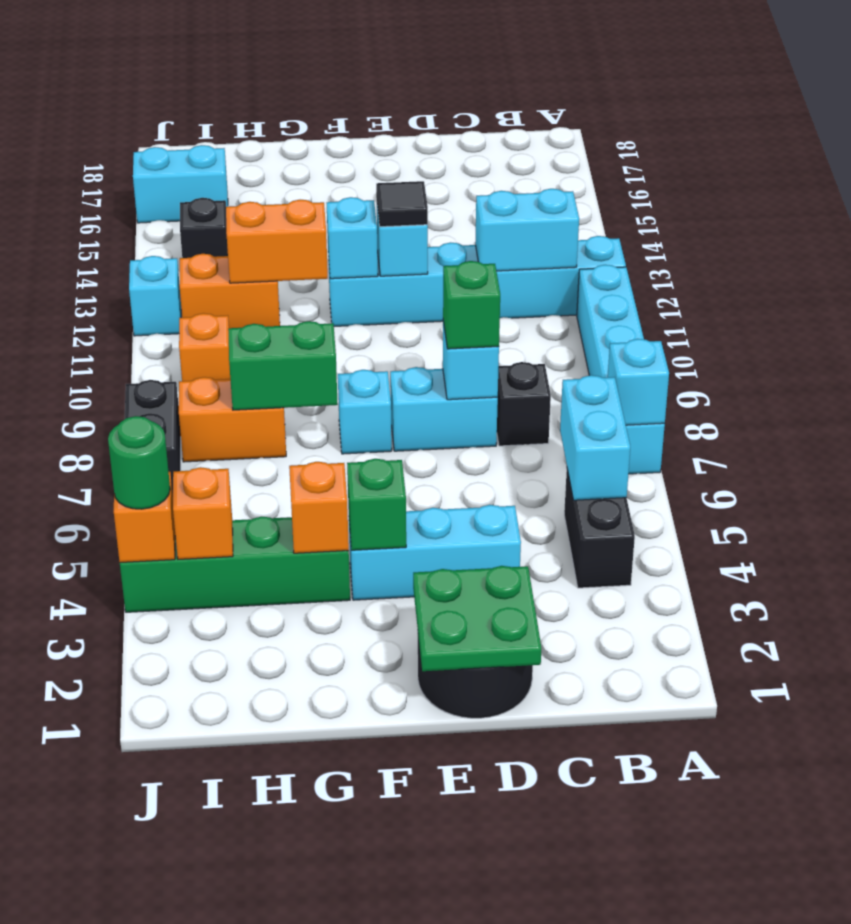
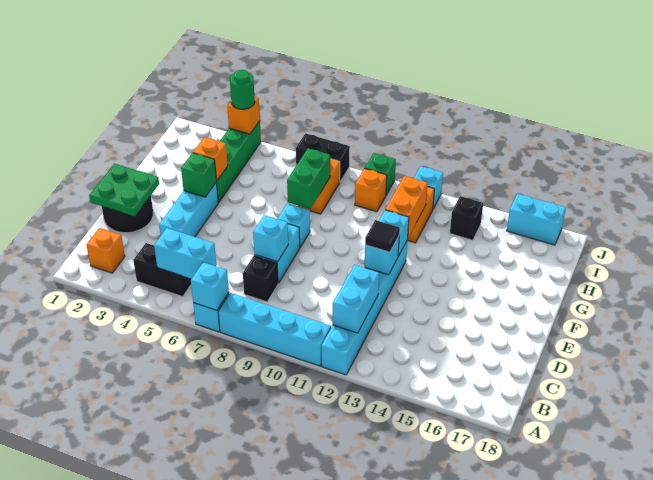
green brick D8 level 3 -> green brick J10 level 1
orange brick I4 level 2 -> orange brick B2 level 1
cyan brick I16:J16 level 1 -> cyan brick J16:J17 level 1

